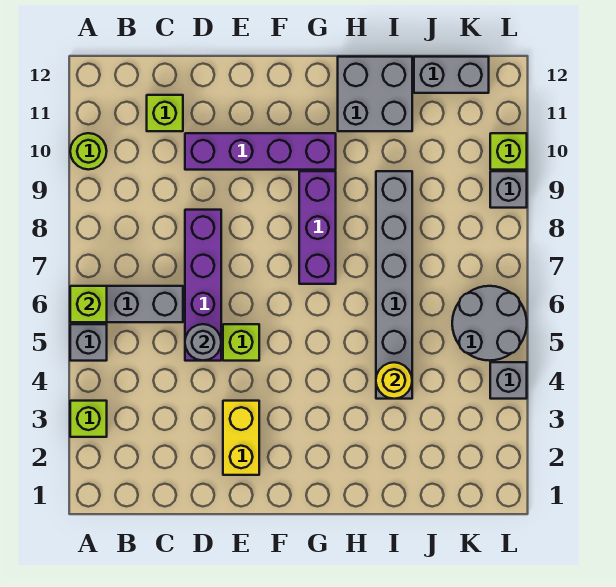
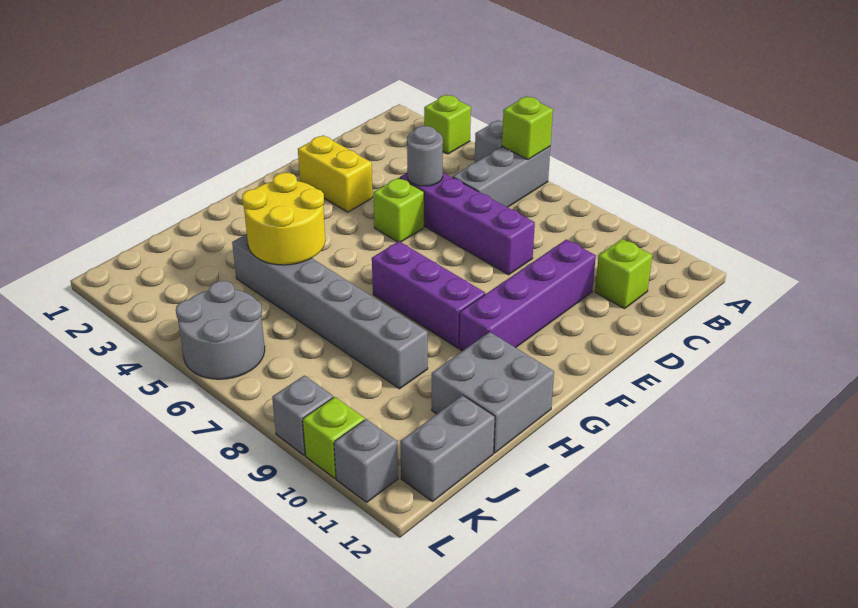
lime round brick A10 level 1 -> none
yellow round brick I4 level 2 -> yellow round brick H4:I5 level 2
grey brick L4 level 1 -> grey brick L11 level 1

